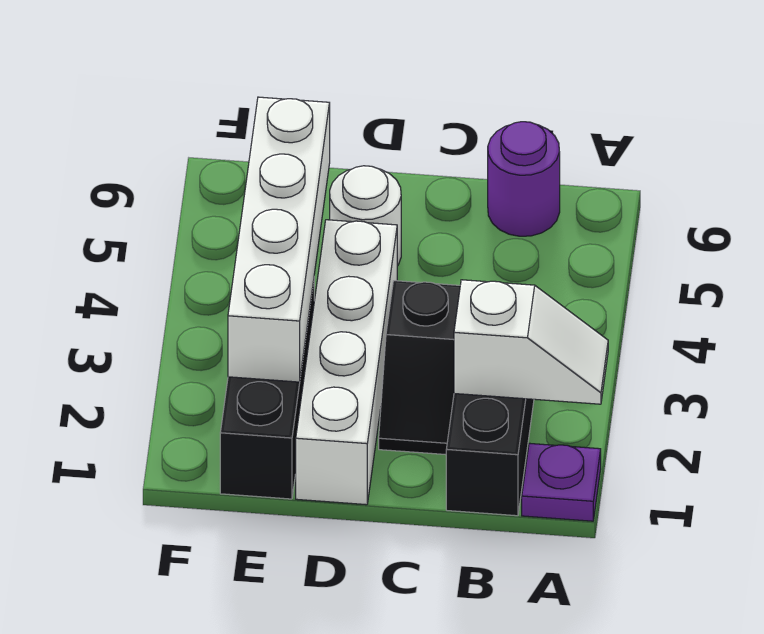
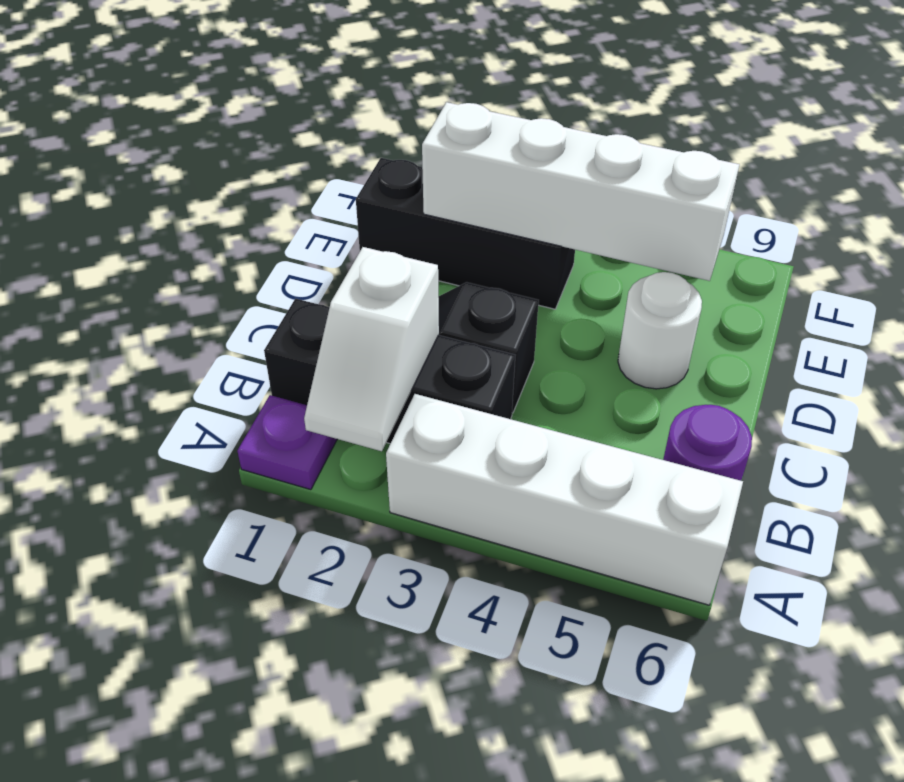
white brick D1:D4 level 1 -> white brick A3:A6 level 1

